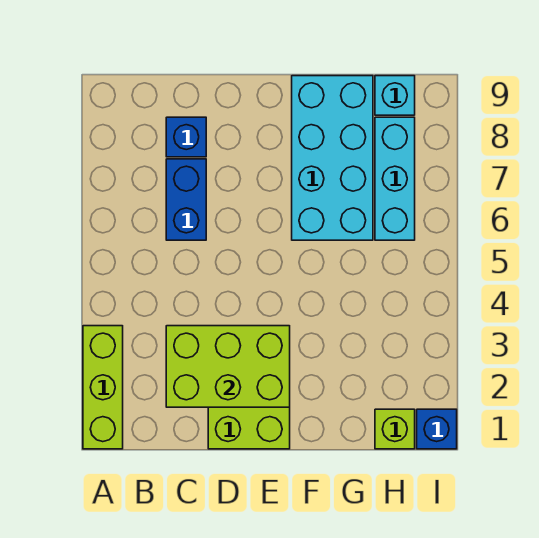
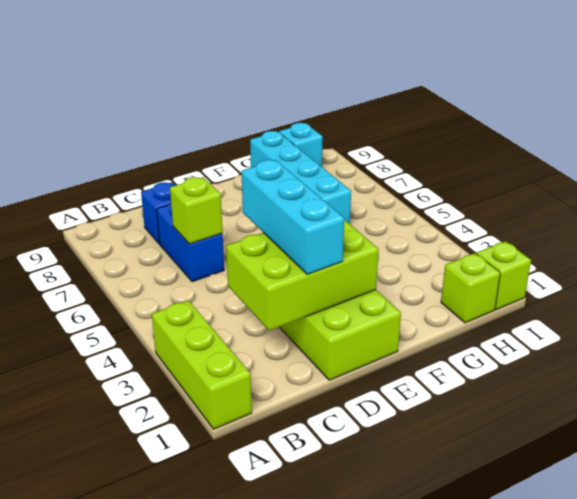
none -> lime brick C6 level 2
cyan brick F6:G9 level 1 -> cyan brick G6:G9 level 1
cyan brick H6:H8 level 1 -> cyan brick D2:D4 level 3
blue brick I1 level 1 -> lime brick I1 level 1

